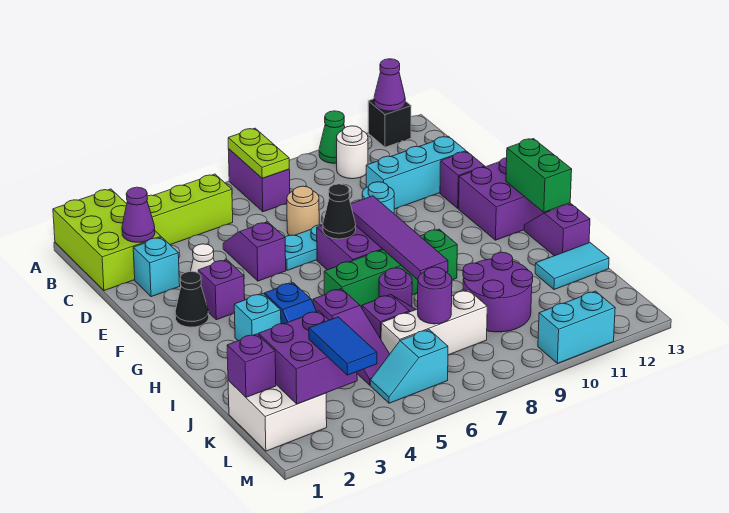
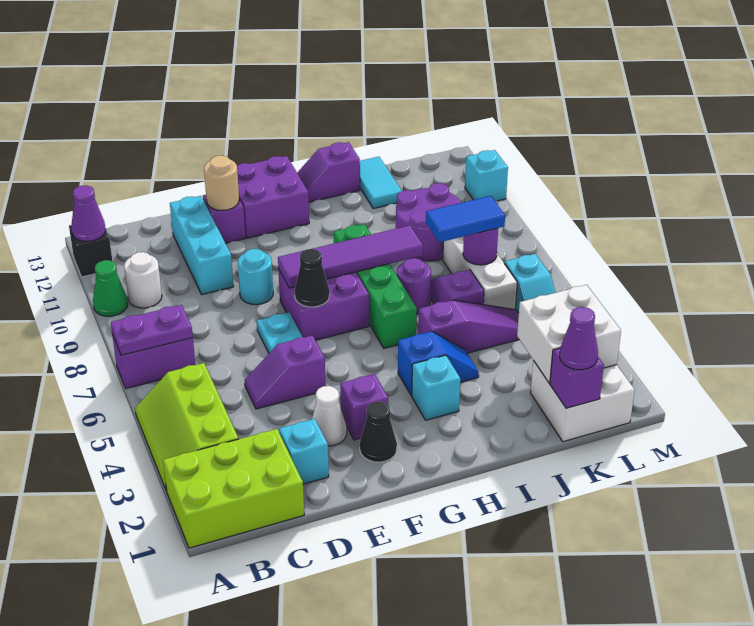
lime plate A7:B7 level 2 -> purple plate A7:B7 level 2
purple cone C2 level 2 -> purple cone K1 level 3
tan round brick D7 level 1 -> tan round brick E12 level 2
green brick G13:H13 level 2 -> none
purple brick K2:L3 level 2 -> white brick K2:L3 level 2
blue tile L3:M3 level 3 -> blue tile J7:K7 level 3
cyan brick M10:M11 level 1 -> cyan brick M11 level 1

